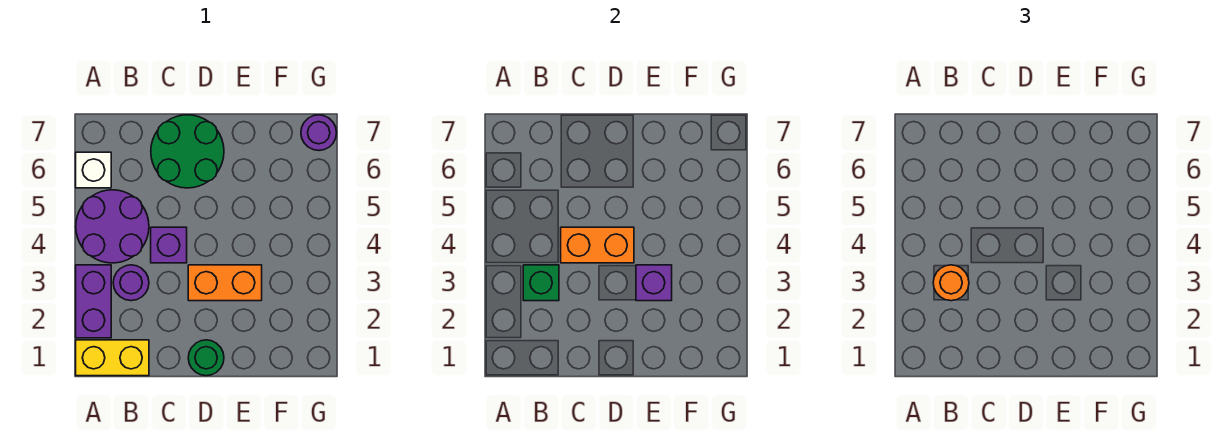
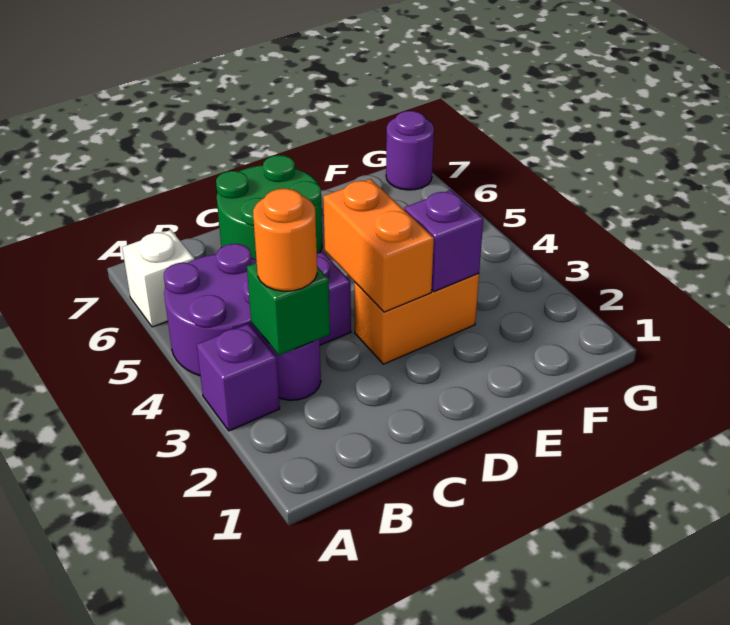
yellow brick A1:B1 level 1 -> none
purple brick A2:A3 level 1 -> purple brick A3 level 1
orange brick C4:D4 level 2 -> orange brick D3:D4 level 2
green round brick D1 level 1 -> none

